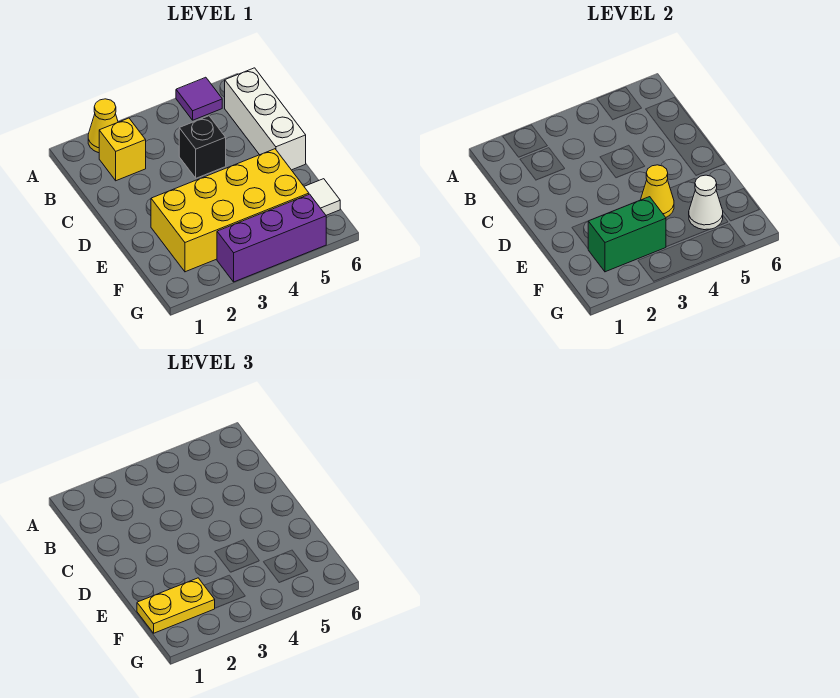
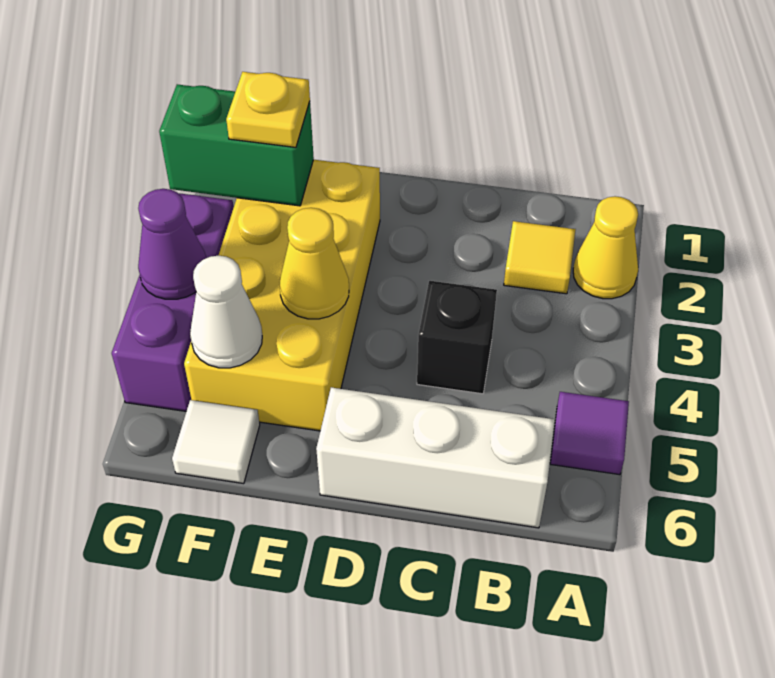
yellow brick B2 level 1 -> yellow tile B2 level 1
yellow plate F1:F2 level 3 -> yellow plate F2 level 3
green brick F2:F3 level 2 -> green brick F2:G2 level 2
none -> purple cone G4 level 2

